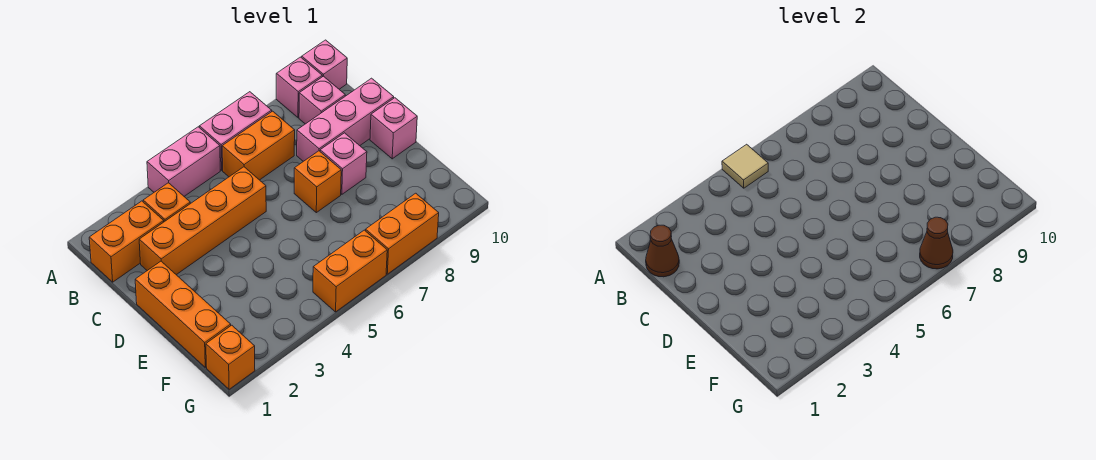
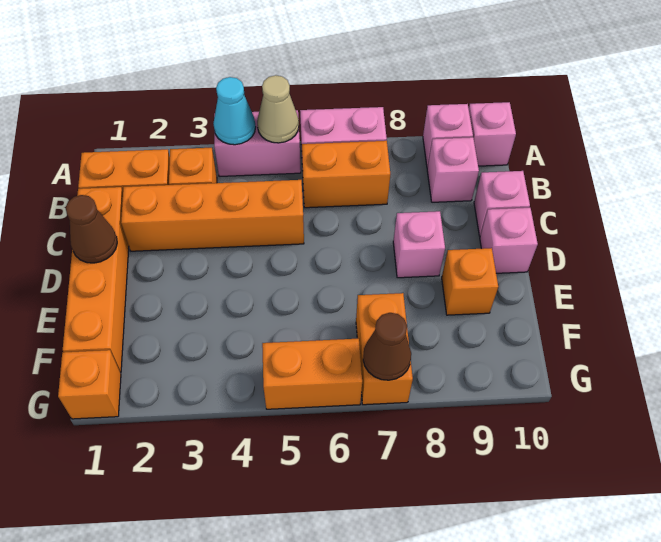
none -> cyan cone A4 level 2
tan tile A5 level 2 -> tan cone A5 level 2
brown cone B1 level 2 -> brown cone D1 level 2
pink brick C8:C10 level 1 -> pink brick C10 level 1
orange brick D1:F1 level 1 -> orange brick C1:F1 level 1
orange brick D7 level 1 -> orange brick E9 level 1
orange brick G7:G8 level 1 -> orange brick F7:G7 level 1

